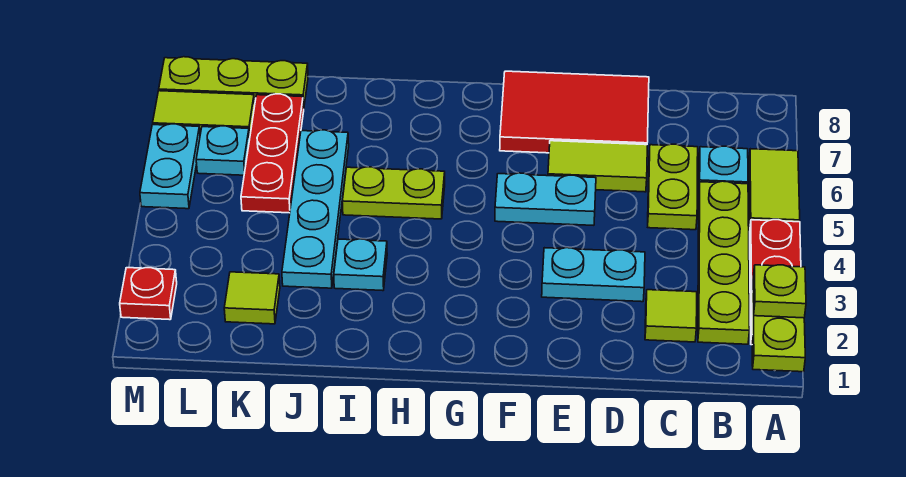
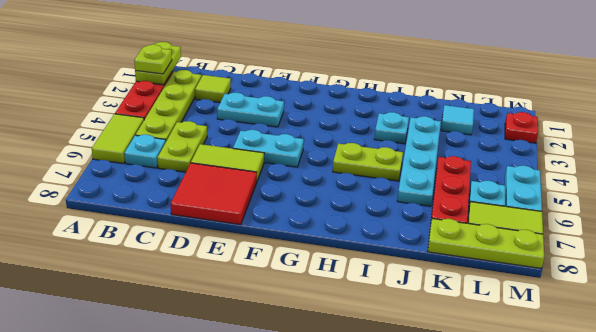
red tile D7:F8 level 1 -> red tile D7:E8 level 1
lime tile K2 level 1 -> cyan tile K2 level 1

